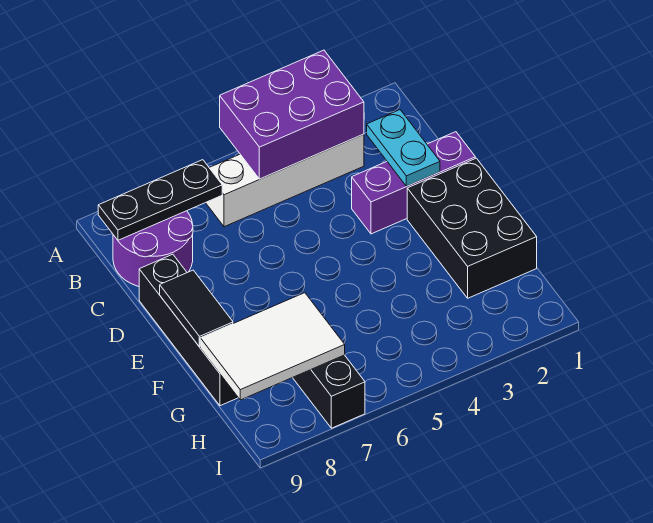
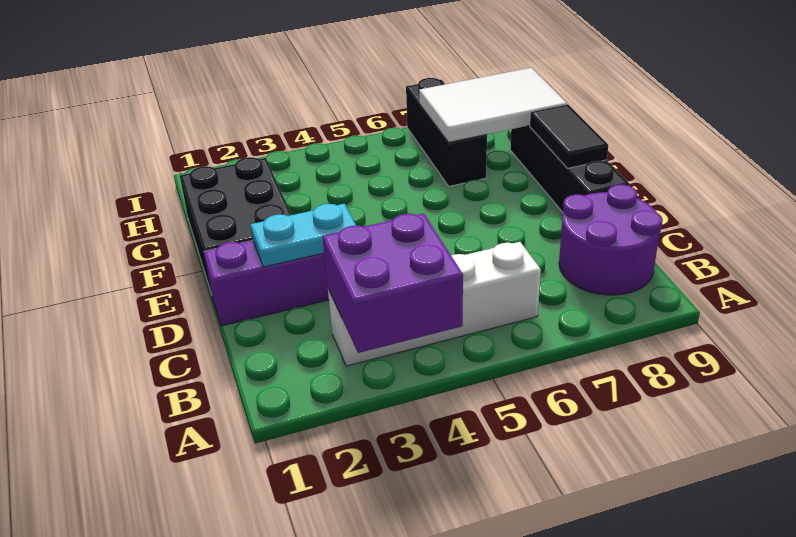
purple brick A3:B5 level 2 -> purple brick A3:B4 level 2
black plate B7:B9 level 2 -> none
cyan plate C2:D2 level 2 -> cyan plate D2:D3 level 2

